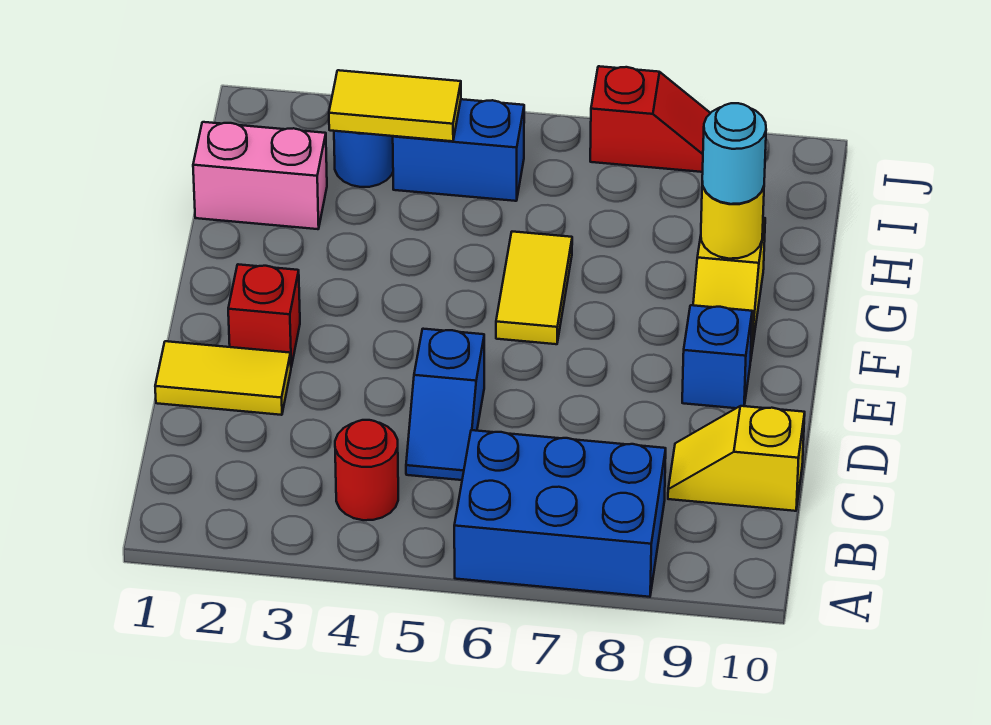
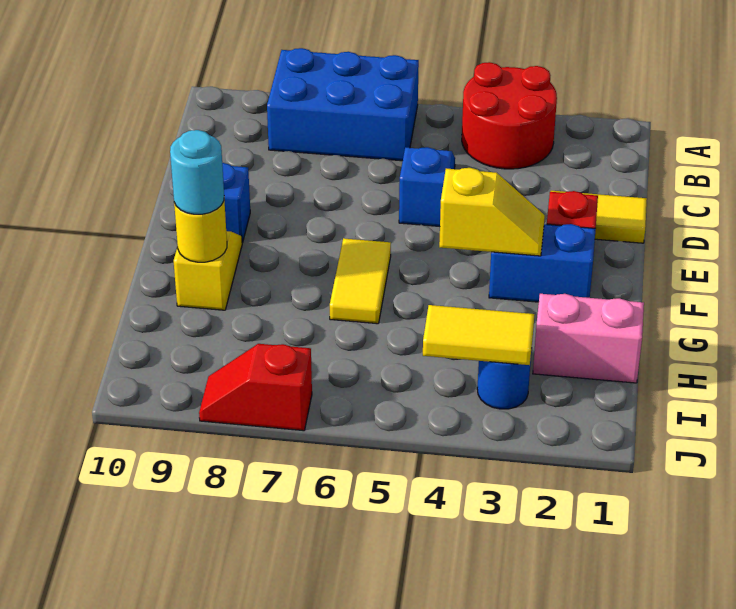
red round brick B4 level 1 -> red round brick A3:B4 level 1
yellow slope C9:C10 level 1 top 10 -> yellow slope F3:F4 level 2 top 4
blue brick I4:I5 level 1 -> blue brick F2:F3 level 1

